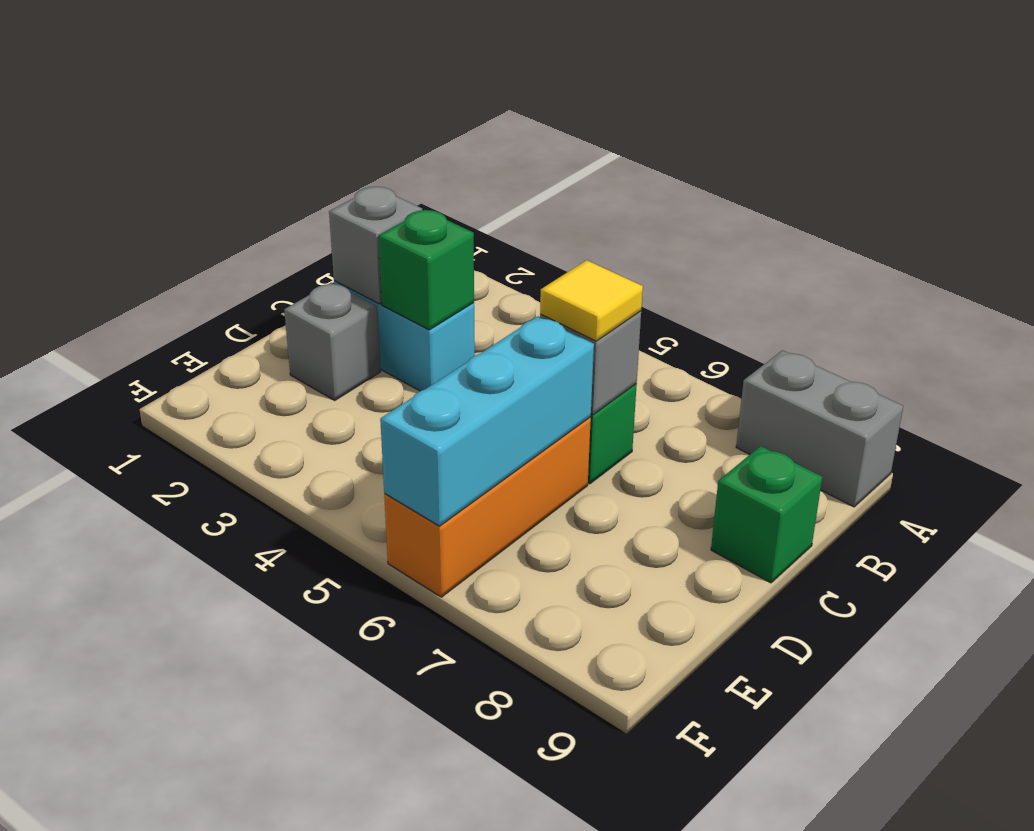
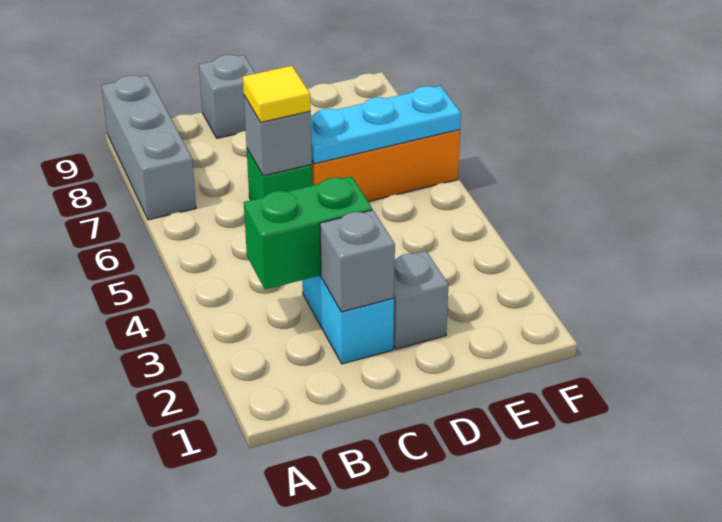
grey brick A8:A9 level 1 -> grey brick A7:A9 level 1
green brick C3 level 2 -> green brick B3:C3 level 2
green brick C9 level 1 -> grey brick C9 level 1
cyan brick D6:F6 level 2 -> cyan plate D6:F6 level 2

